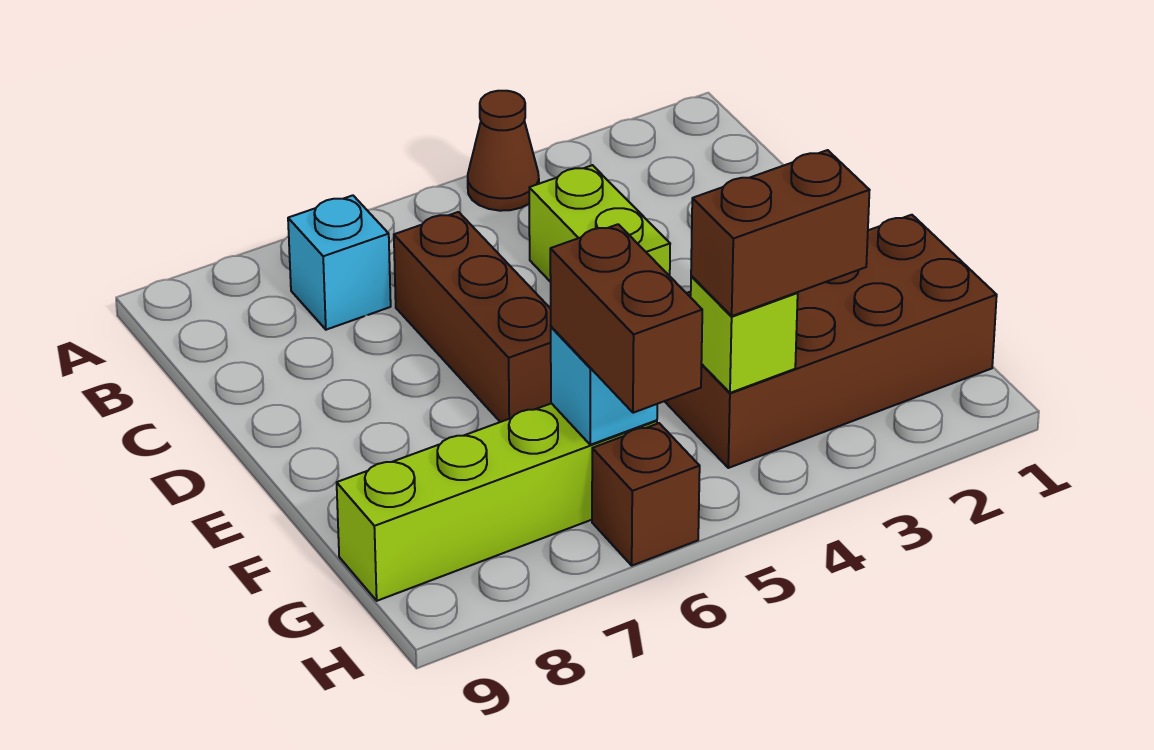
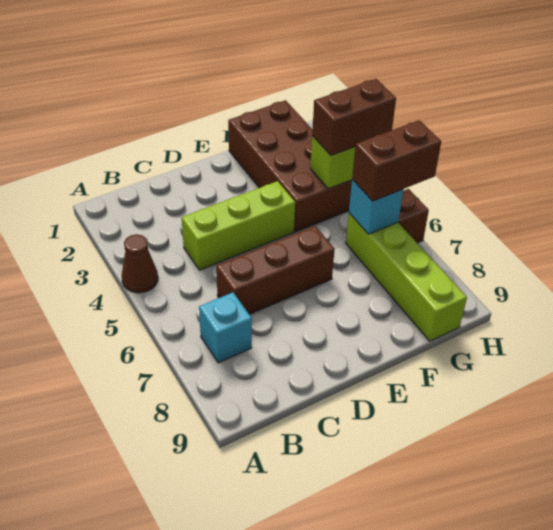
lime brick C4:D4 level 1 -> lime brick C4:E4 level 1
brown brick G3:G4 level 3 -> brown brick G4:H4 level 3

